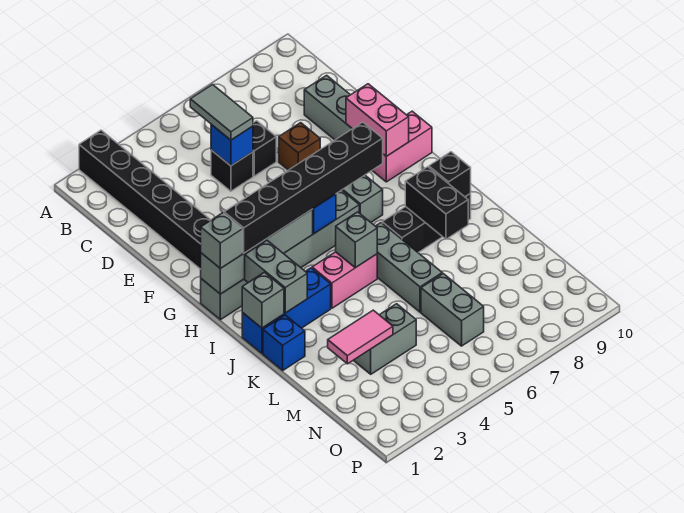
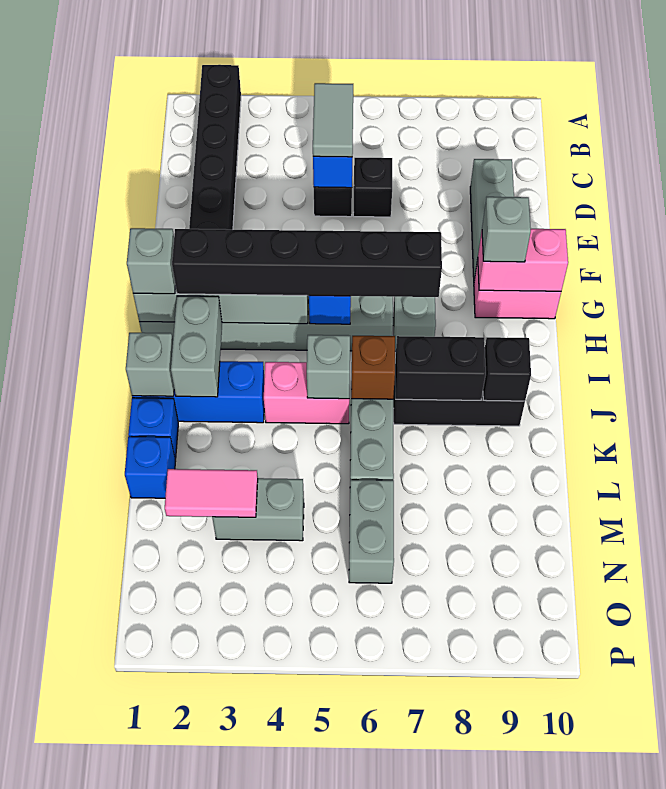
brown brick E7 level 1 -> brown brick J6 level 2
pink brick F9:G9 level 2 -> pink brick G9:G10 level 2
none -> grey brick G9 level 3
black brick J8:K8 level 2 -> black brick J7:J8 level 2
none -> blue brick L1 level 1

